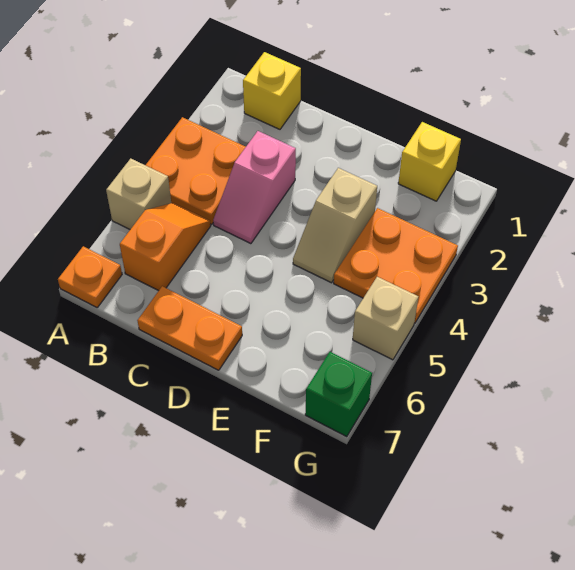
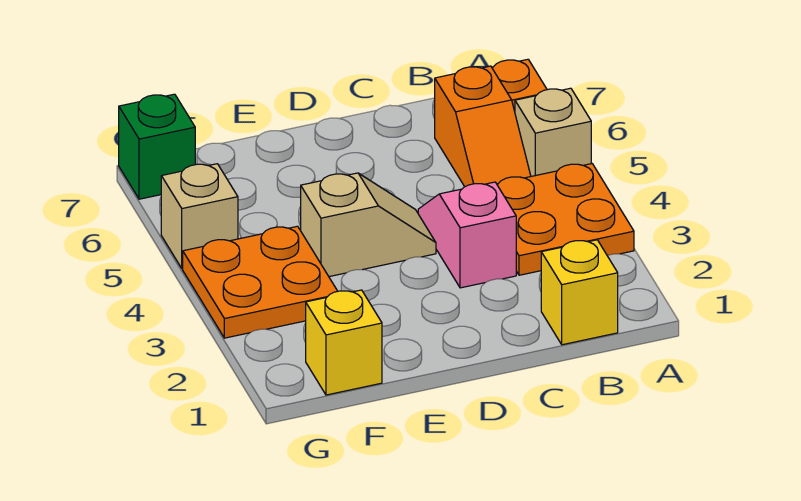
orange plate C7:D7 level 1 -> none
tan slope E3:E4 level 1 top 3 -> tan slope D4:E4 level 1 top E

